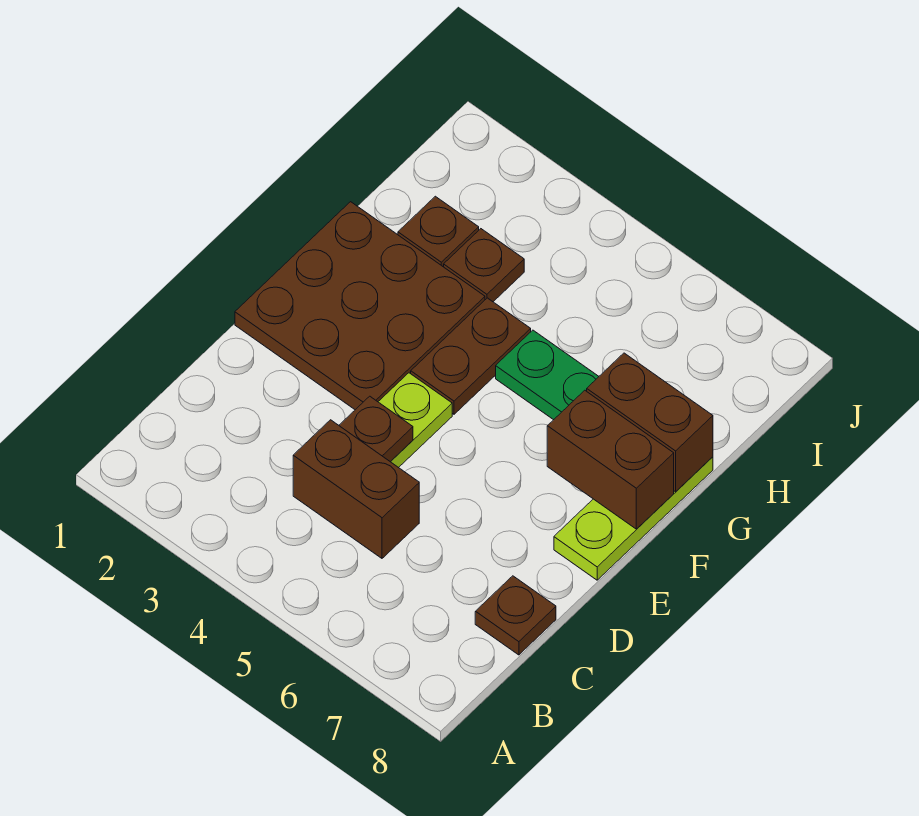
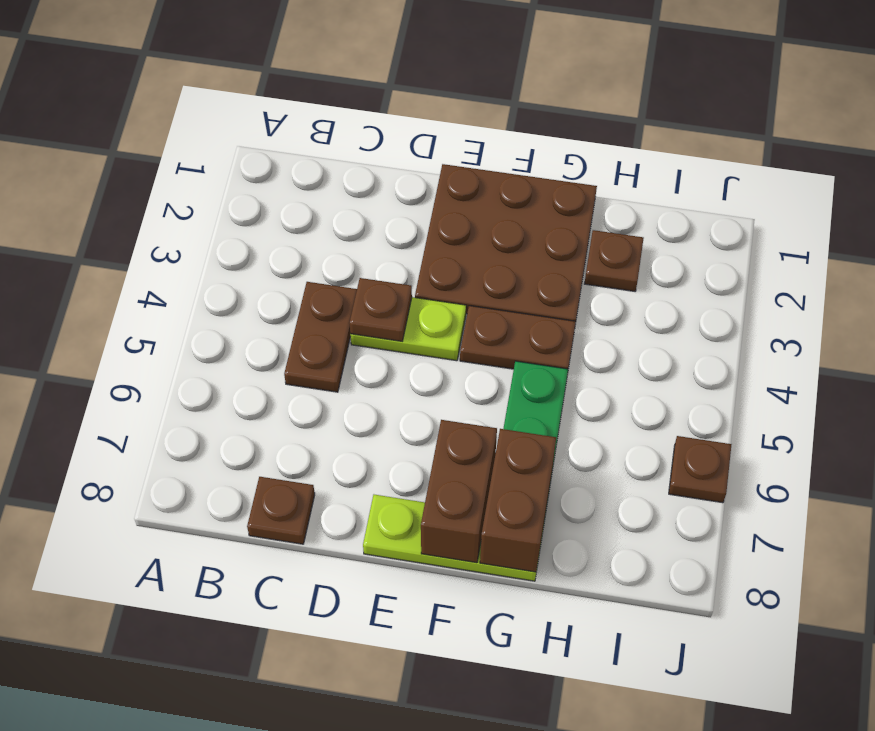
brown brick C4:C5 level 1 -> brown plate C4:C5 level 1
brown plate H3 level 1 -> brown plate J6 level 1

